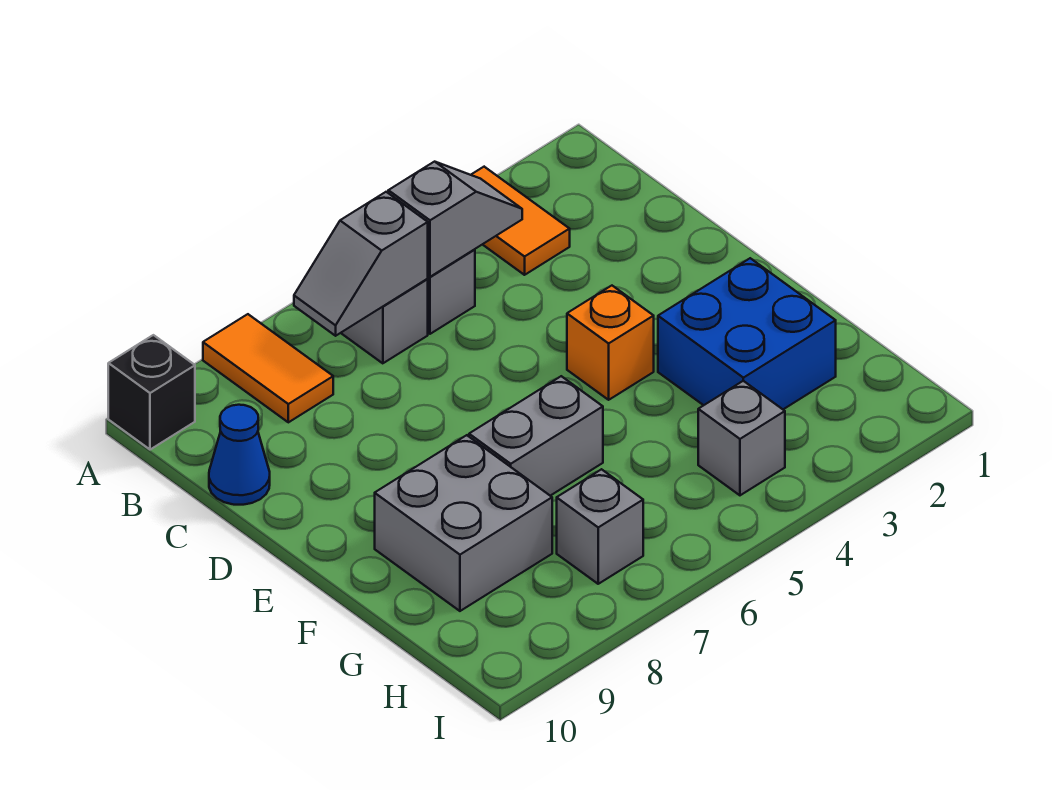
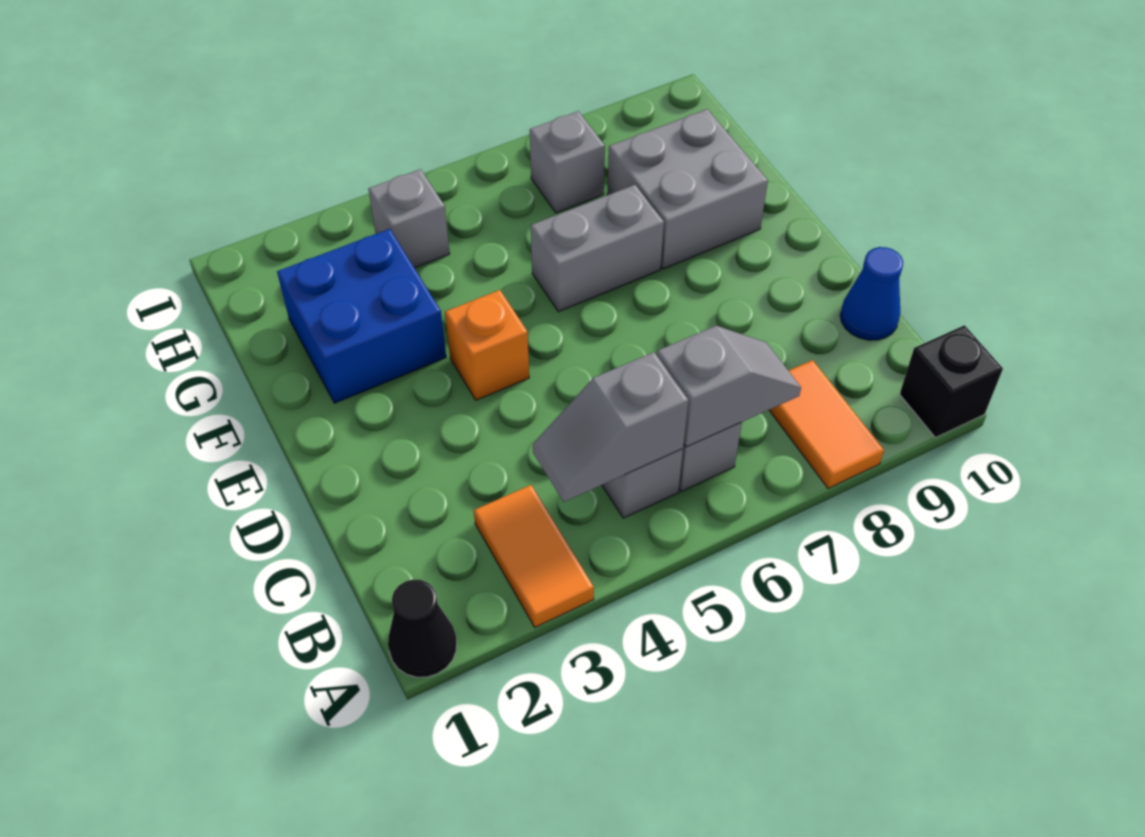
none -> black cone A1 level 1

